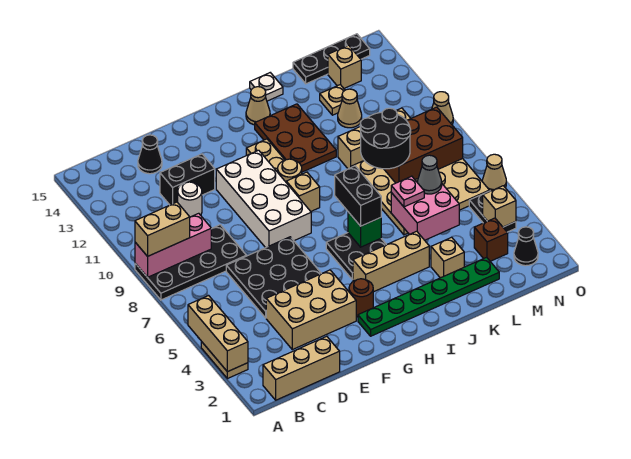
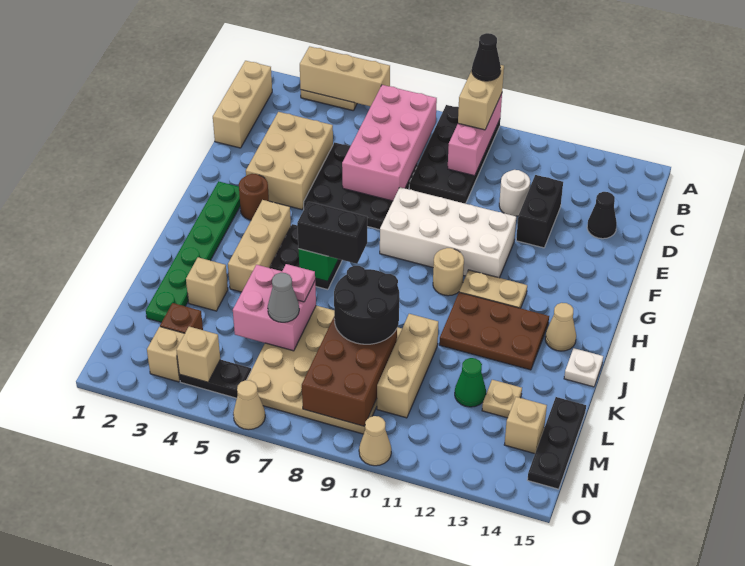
none -> pink brick B6:E7 level 2
tan brick H9 level 1 -> tan brick N3 level 1
tan cone L12 level 1 -> green cone L12 level 1
black cone N2 level 1 -> black cone A9 level 4

